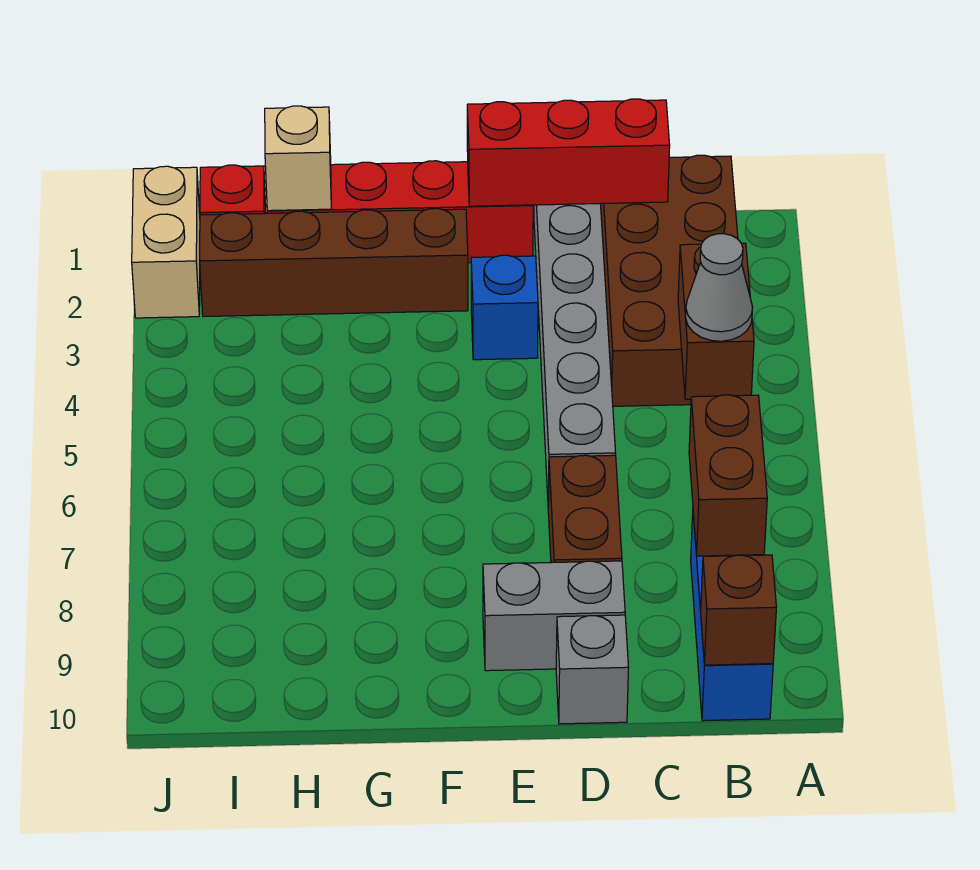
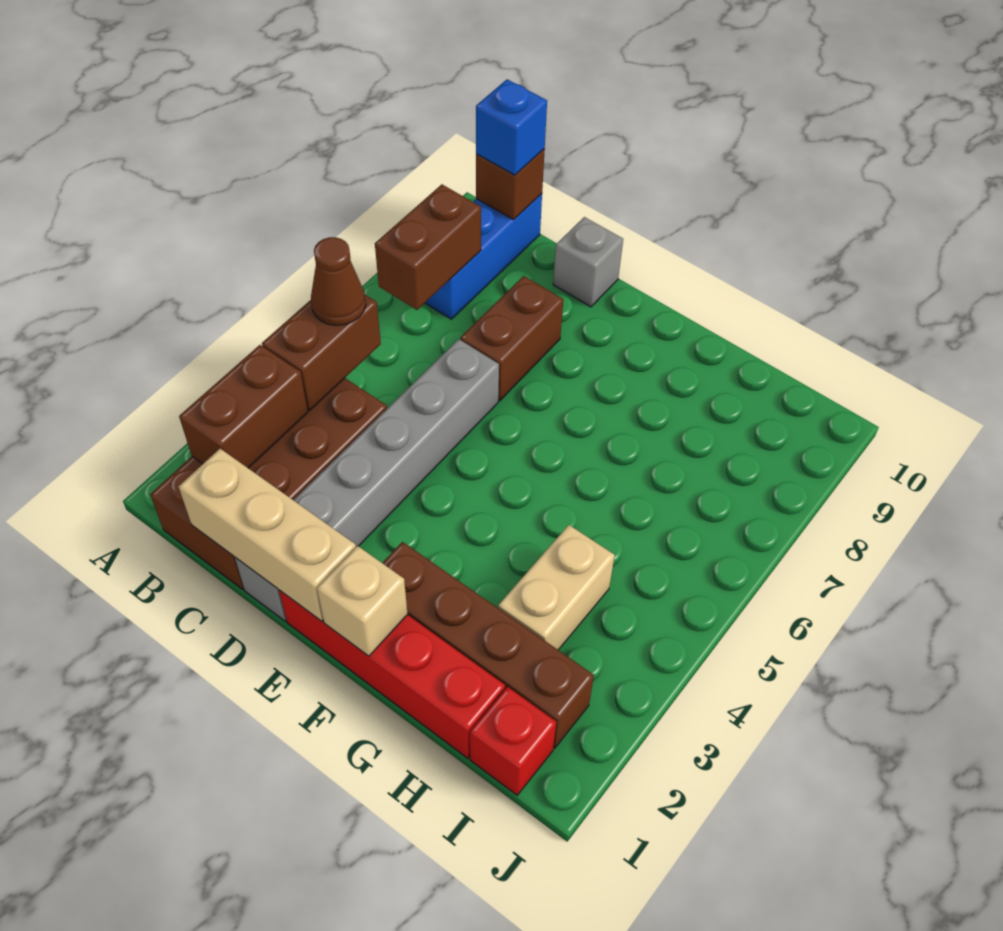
none -> brown brick B2:B3 level 2
grey cone B5 level 3 -> brown cone B5 level 3
red brick C1:E1 level 2 -> tan brick C1:E1 level 2
grey brick D9:E9 level 1 -> none
blue brick E3 level 1 -> blue brick B10 level 3
tan brick H1 level 2 -> tan brick F1 level 2
tan brick J1:J2 level 1 -> tan brick H3:H4 level 1

